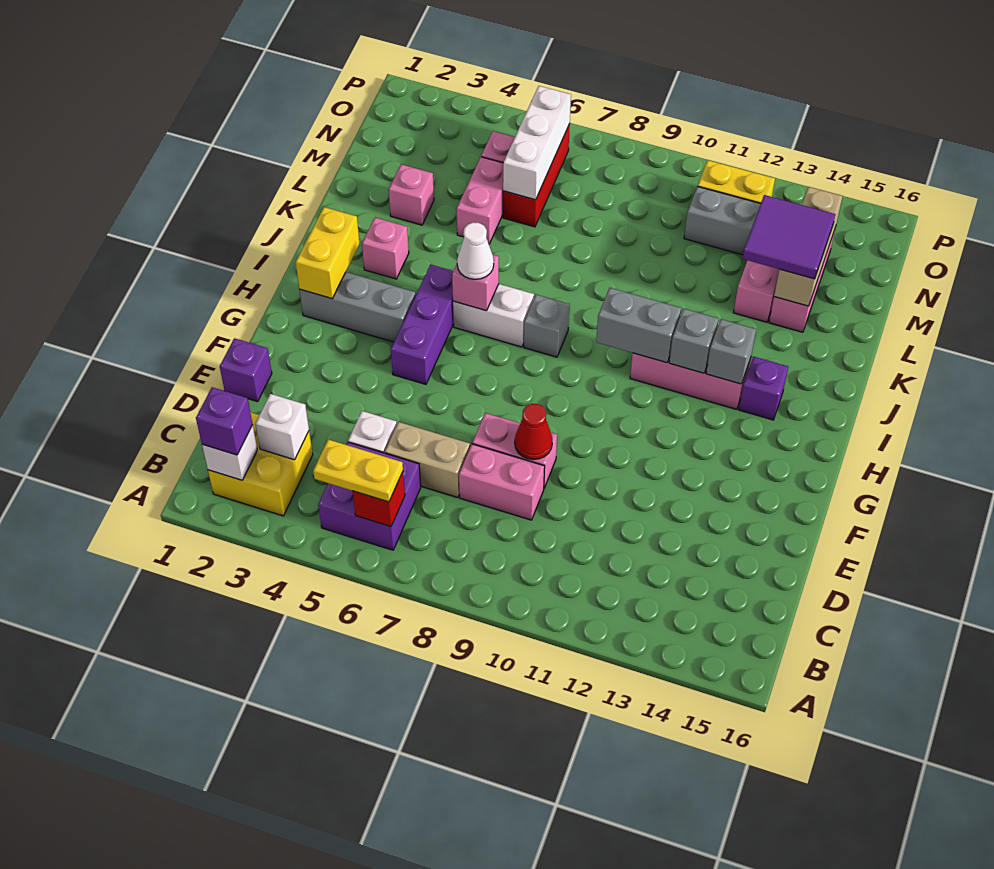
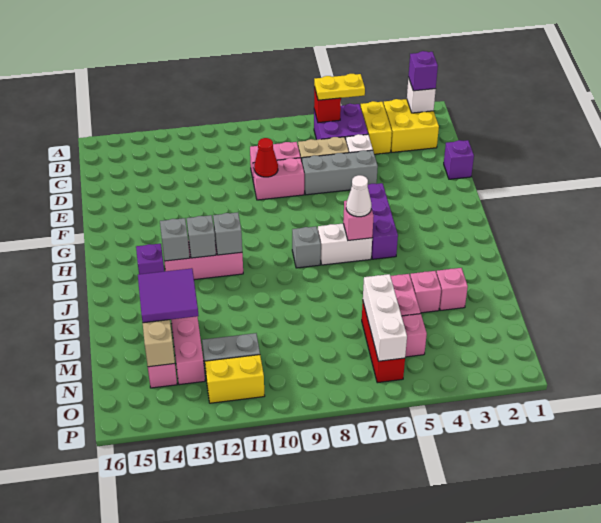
white brick C3 level 2 -> none
grey brick H2:H4 level 1 -> grey brick E5:E7 level 1
yellow brick H2:I2 level 2 -> yellow brick B4:C4 level 1
grey brick I10:I11 level 2 -> grey brick I11 level 2
pink brick J3 level 1 -> pink brick L4 level 1

